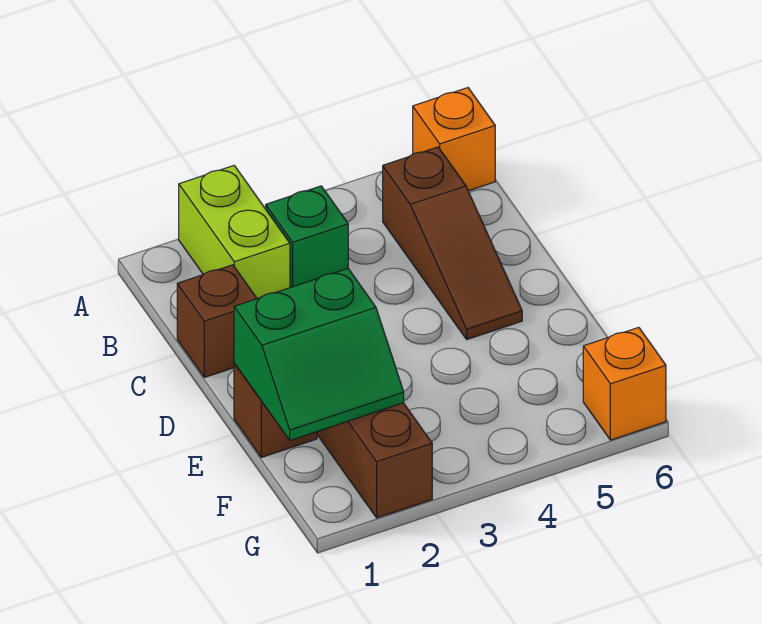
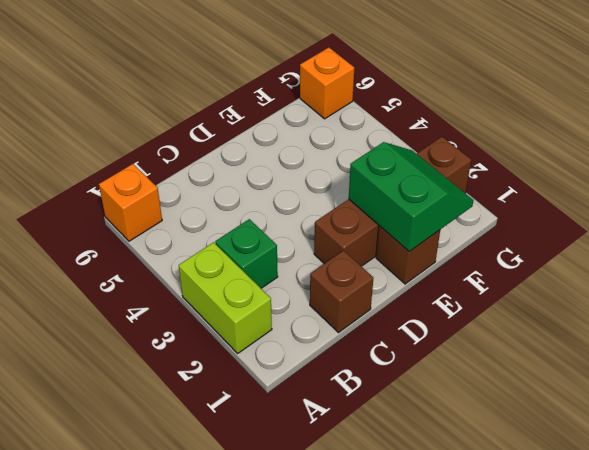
lime brick A2:B2 level 1 -> lime brick A2:A3 level 1
brown slope B5:D5 level 1 top B -> none

